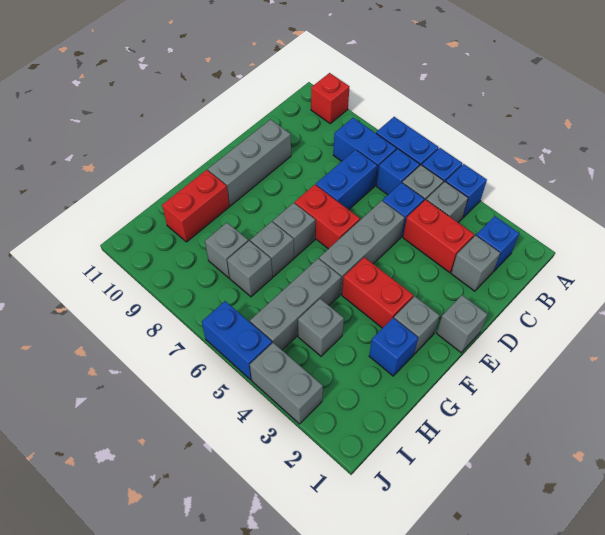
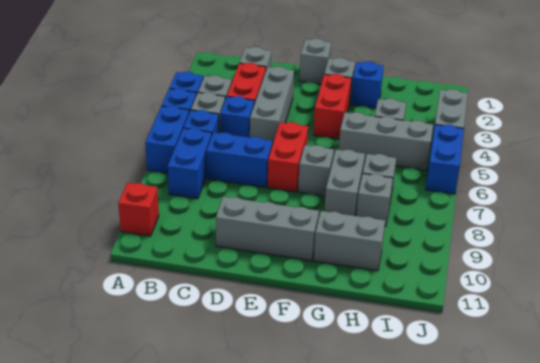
blue brick B2 level 1 -> none
grey brick D5:F5 level 1 -> grey brick D3:D5 level 1
grey brick G7 level 1 -> grey brick G7:G8 level 1
red brick G10:H10 level 1 -> grey brick G10:H10 level 1

